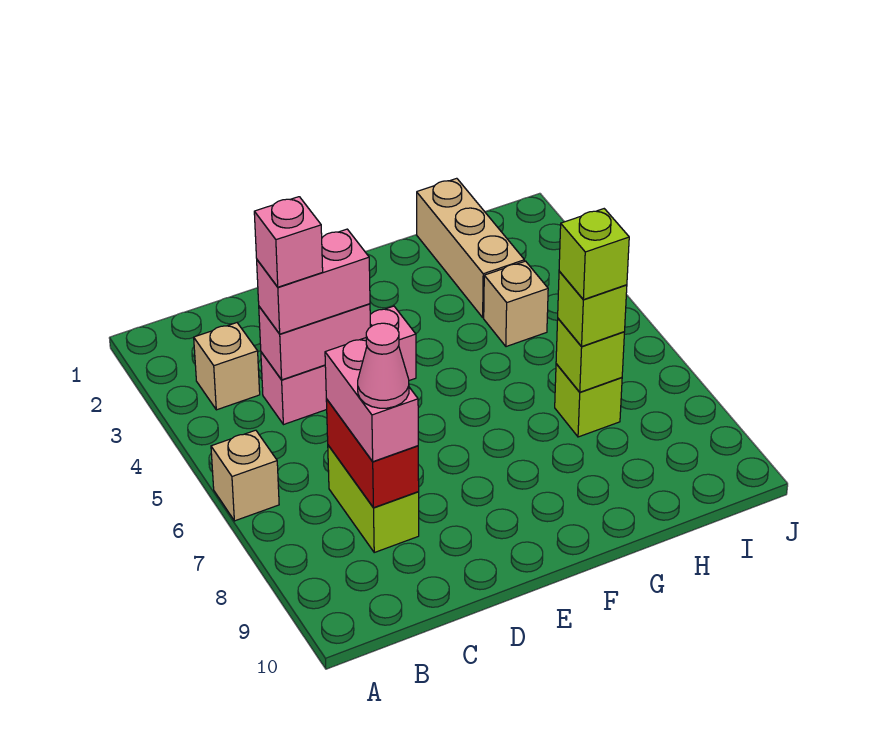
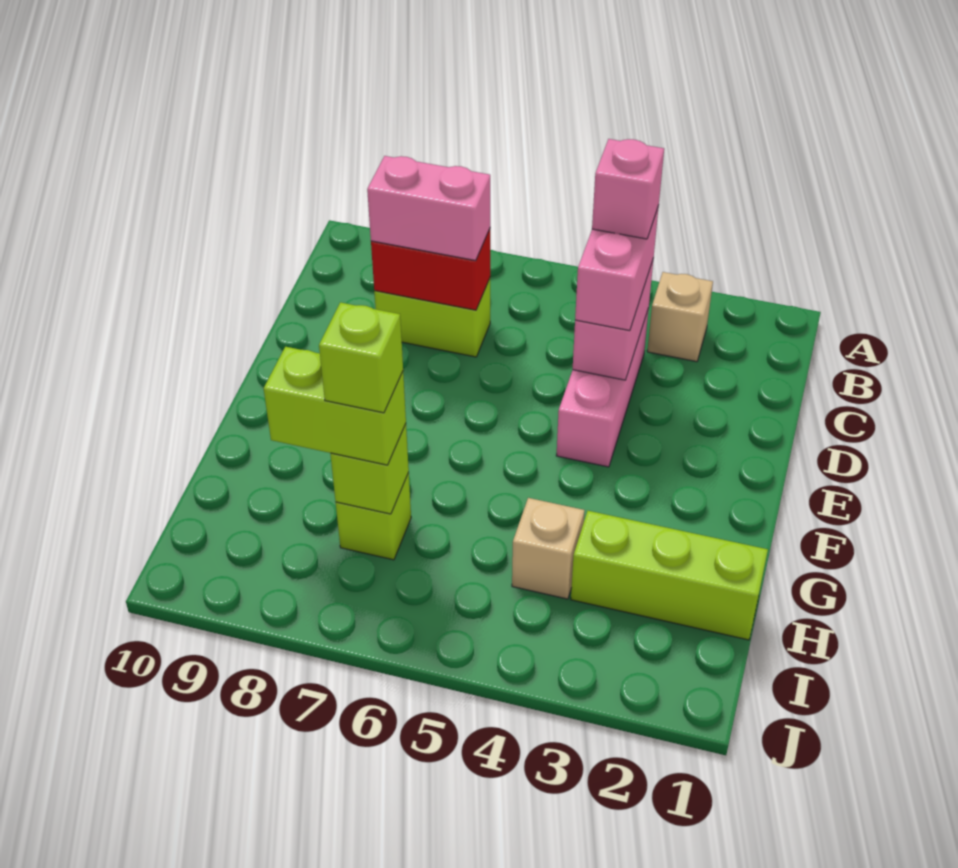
tan brick A6 level 1 -> none
pink cone C8 level 4 -> none
tan brick H1:H3 level 1 -> lime brick H1:H3 level 1
lime brick H7 level 3 -> lime brick H7:H8 level 3

